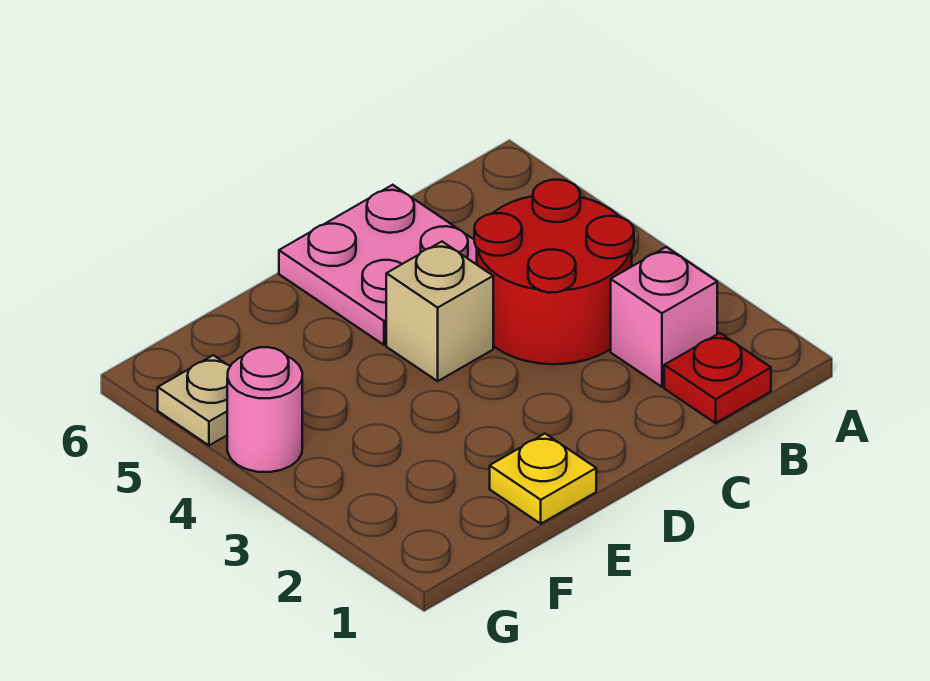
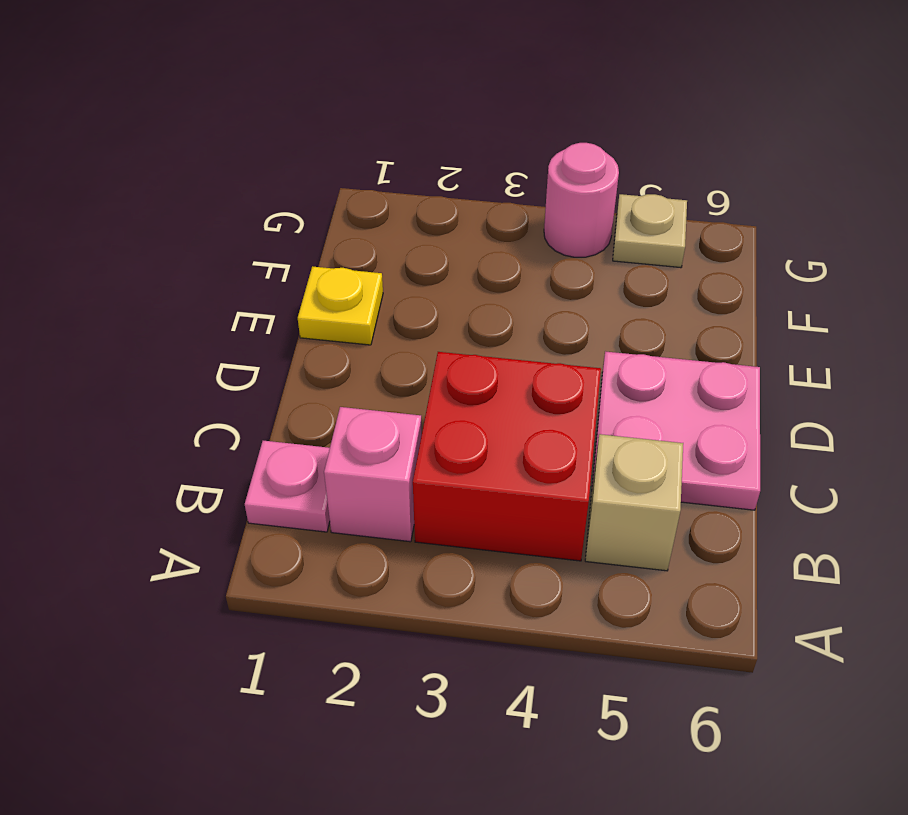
red plate B1 level 1 -> pink plate B1 level 1
red round brick B3:C4 level 1 -> red brick B3:C4 level 1
tan brick D4 level 1 -> tan brick B5 level 1

